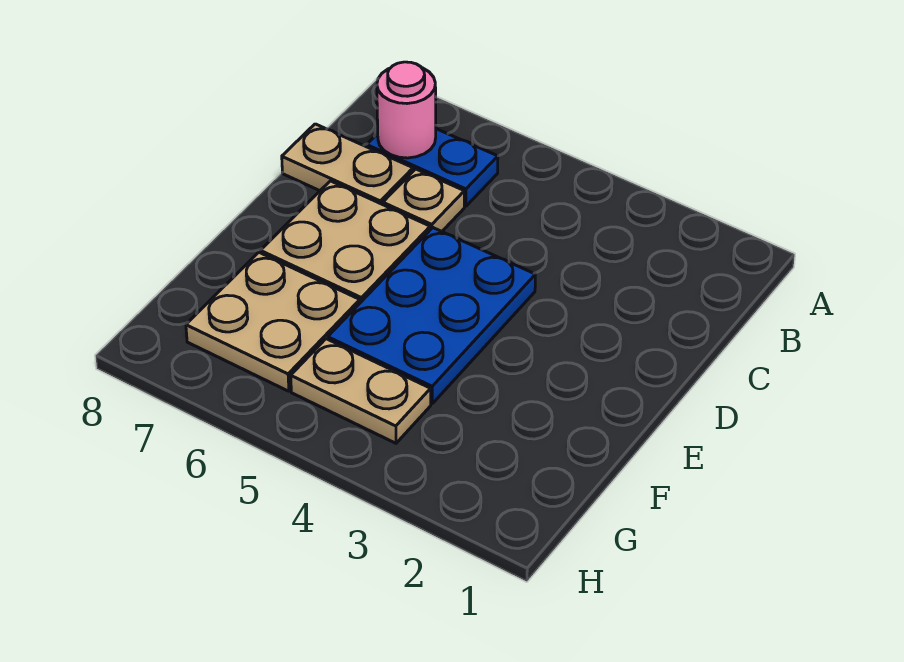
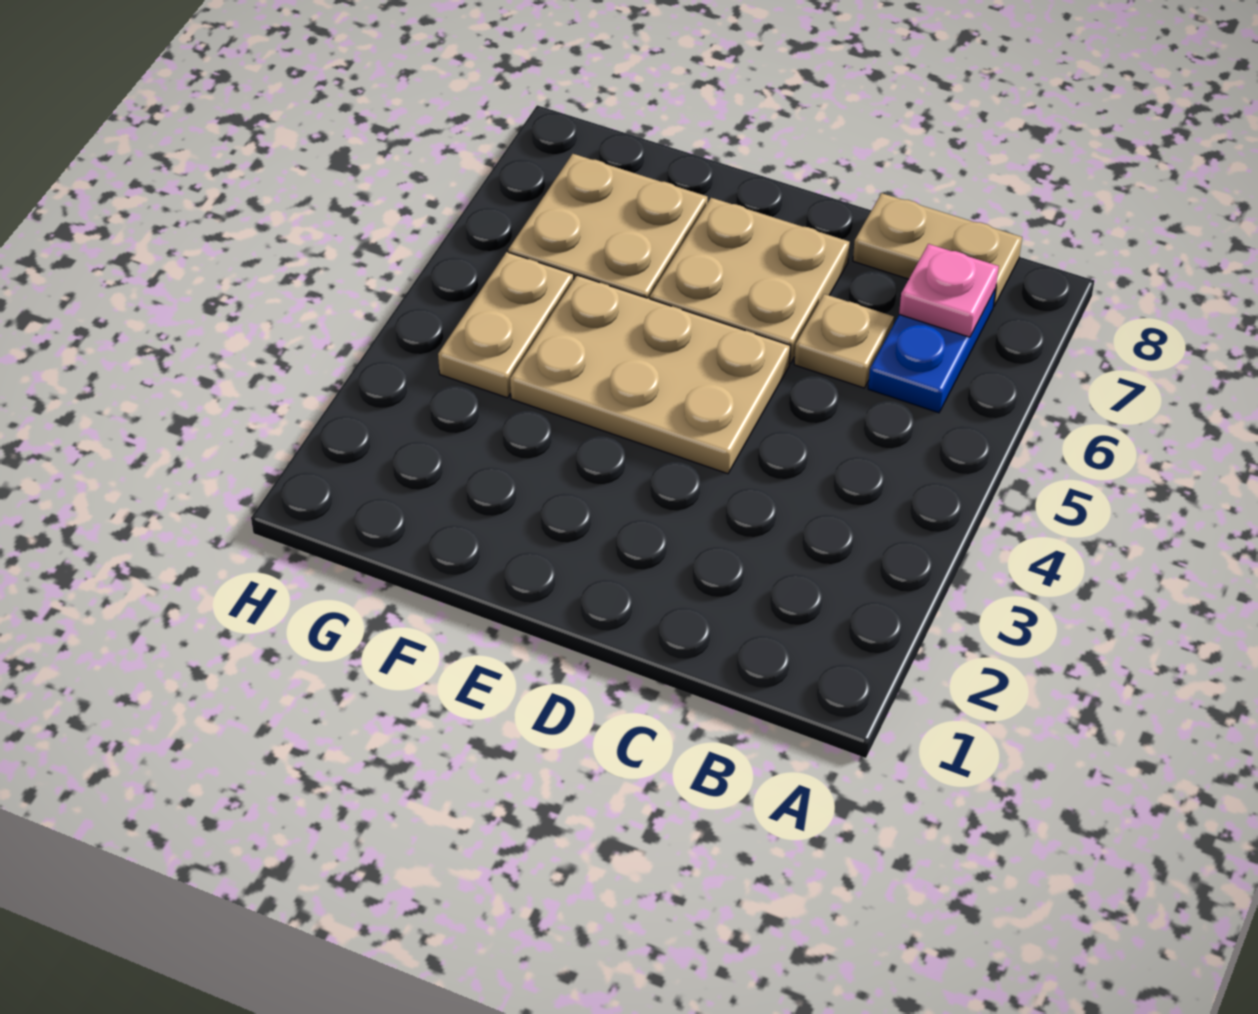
pink round brick B7 level 2 -> pink plate B7 level 2
tan plate C7:C8 level 1 -> tan plate B8:C8 level 1
blue plate D4:F5 level 1 -> tan plate D4:F5 level 1

